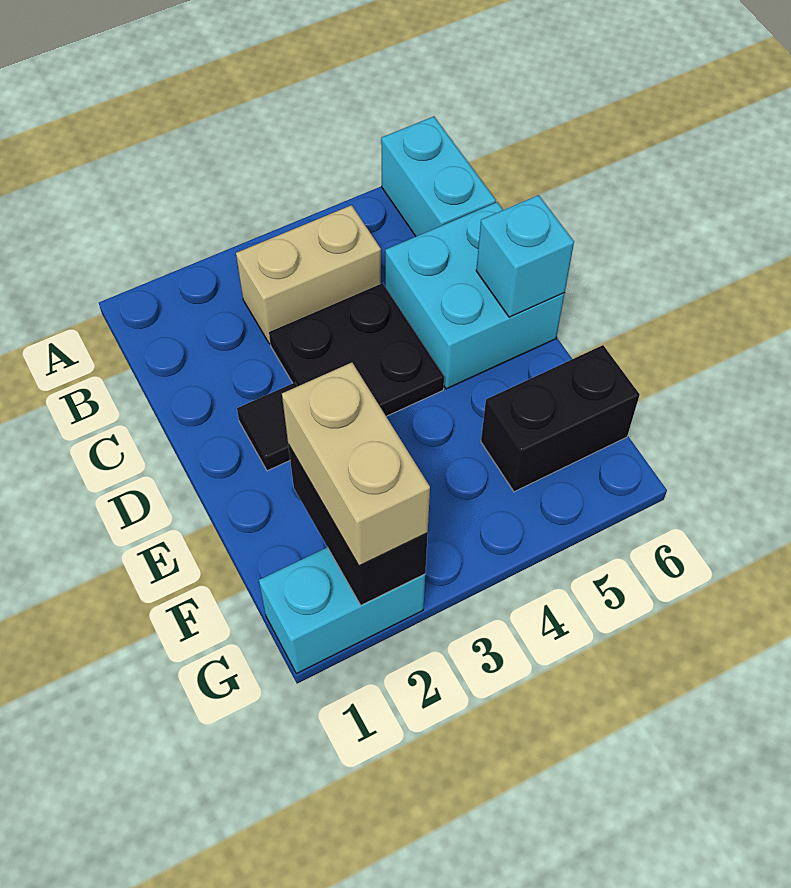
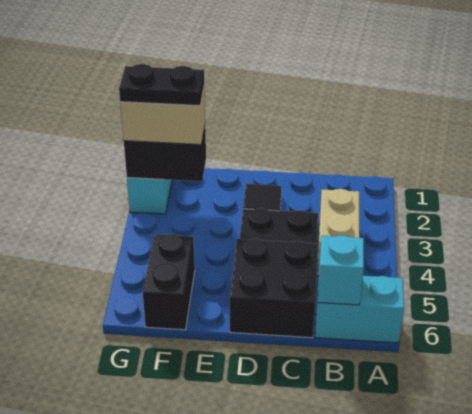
cyan brick C5:D6 level 1 -> black brick C5:D6 level 1
cyan brick D6 level 2 -> cyan brick B6 level 2
none -> black plate F2:G2 level 4

